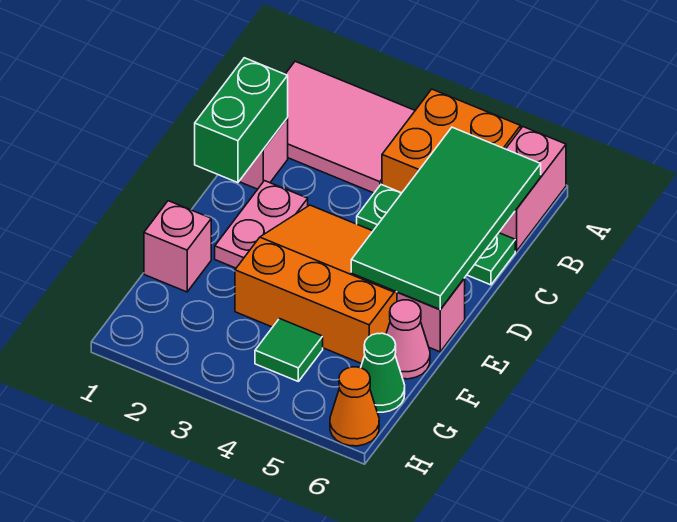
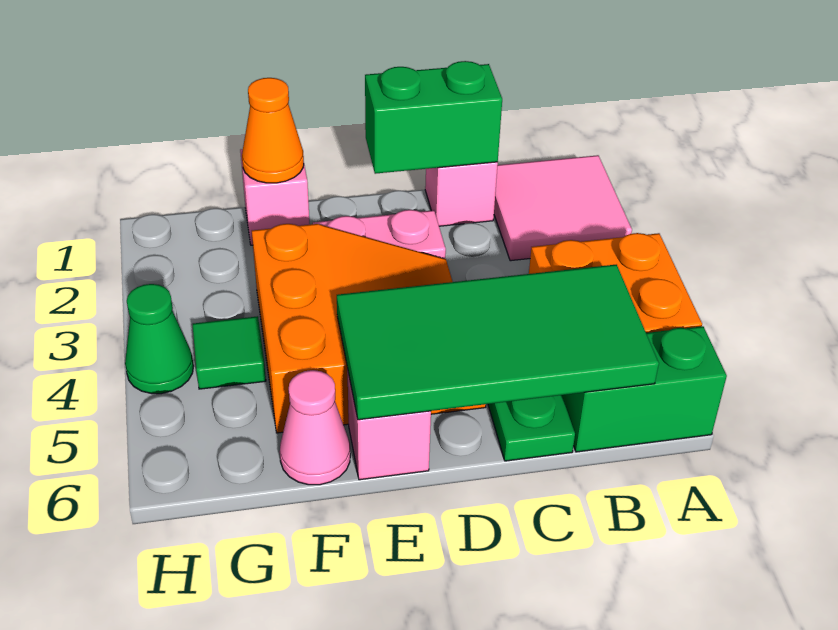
pink tile A1:B3 level 1 -> pink tile A1:B2 level 1
pink brick A6:B6 level 1 -> green brick A6:B6 level 1
green cone G6 level 1 -> green cone H4 level 1
orange cone H6 level 1 -> orange cone F1 level 2

